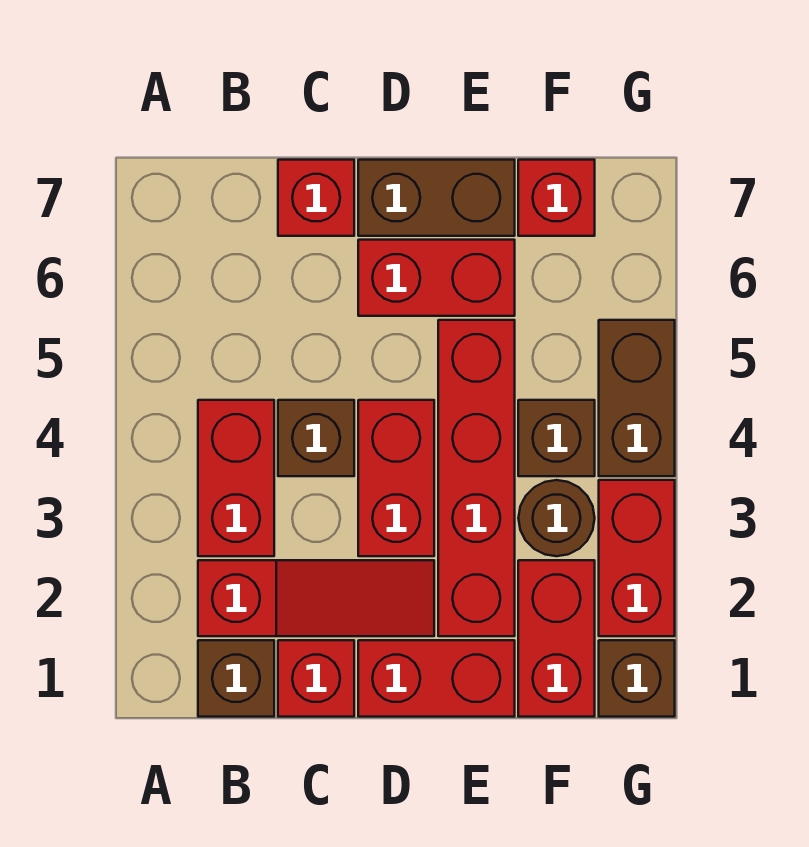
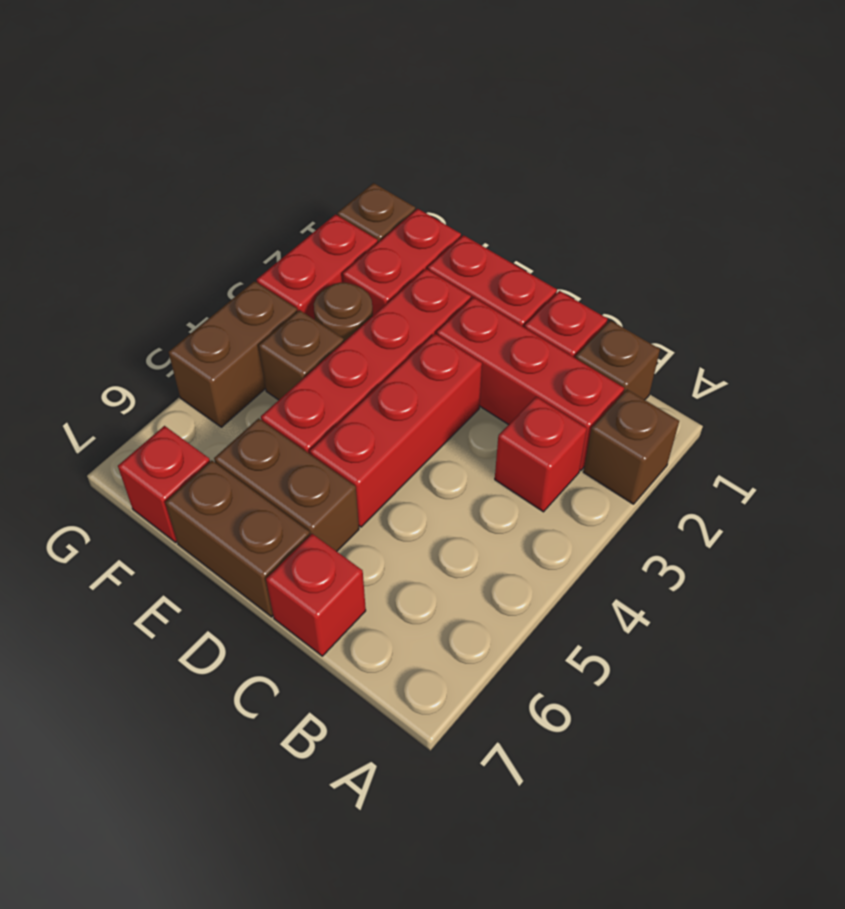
red slope B2:D2 level 1 top B -> red brick B2:D2 level 1
red brick B3:B4 level 1 -> red brick B3 level 1
brown brick C4 level 1 -> brown brick A2 level 1
red brick D3:D4 level 1 -> red brick D3:D5 level 1
red brick D6:E6 level 1 -> brown brick D6:E6 level 1

